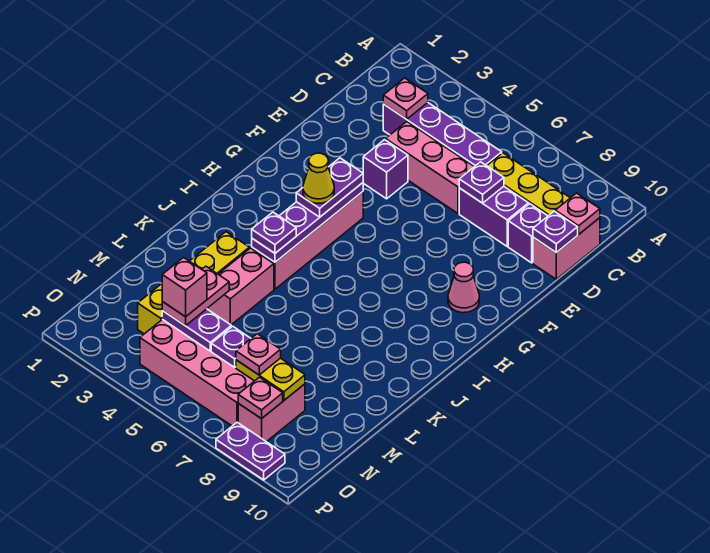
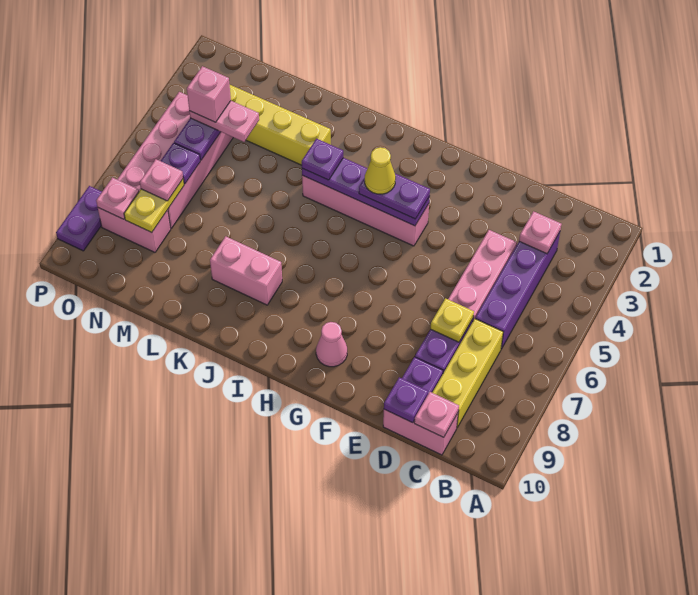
purple plate D7 level 2 -> yellow plate D7 level 2
purple brick E4 level 1 -> none
pink brick K4:L4 level 1 -> pink brick J8:K8 level 1

